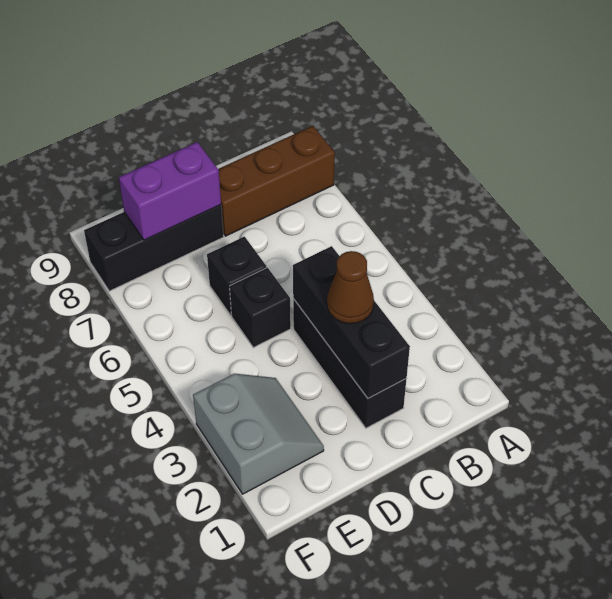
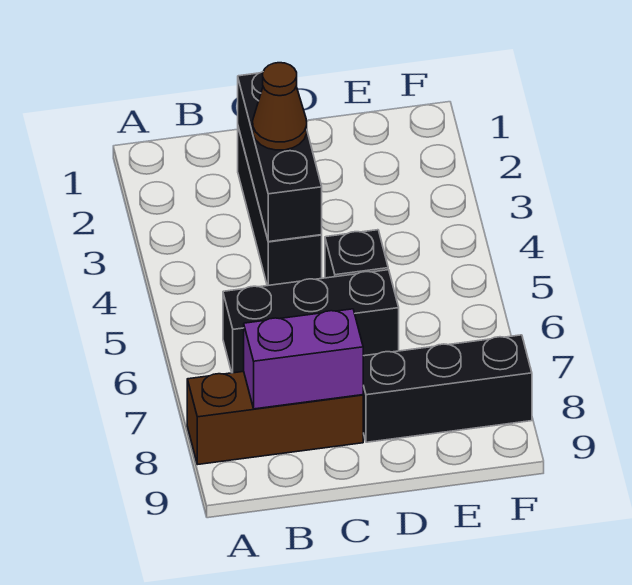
black brick D6 level 1 -> black brick B6:D6 level 1
purple brick D8:E8 level 2 -> purple brick B8:C8 level 2
grey slope E2:F3 level 1 top F -> none

